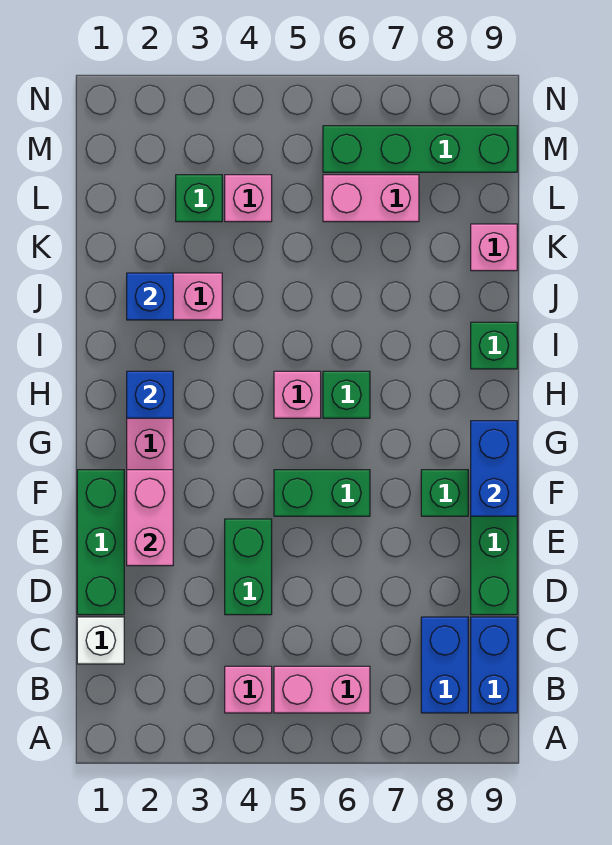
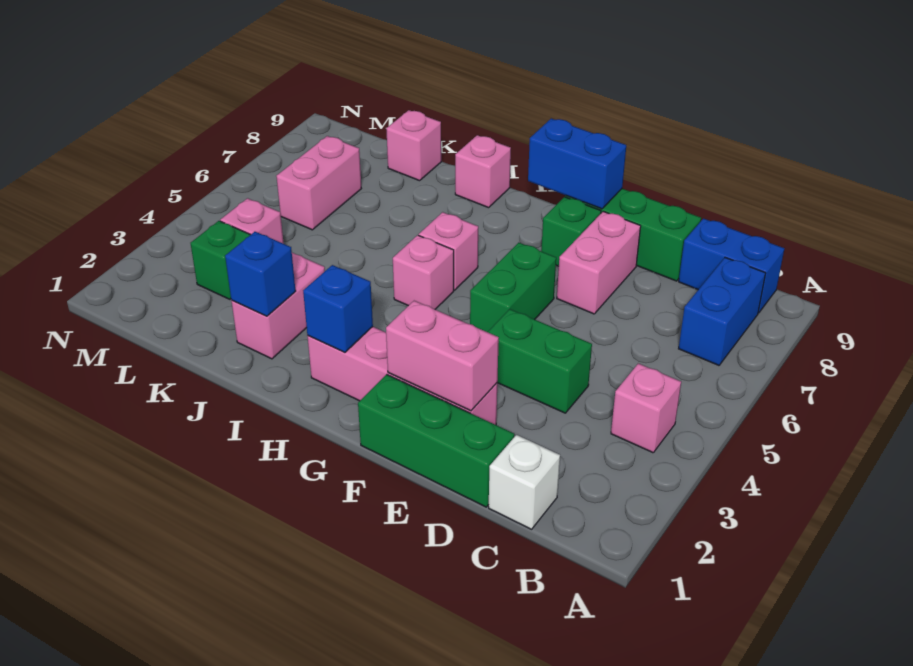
pink brick B5:B6 level 1 -> pink brick E7:E8 level 1
blue brick B8:C8 level 1 -> blue brick B7:B8 level 1
green brick H6 level 1 -> pink brick H6 level 1
green brick I9 level 1 -> pink brick I9 level 1
green brick M6:M9 level 1 -> none

